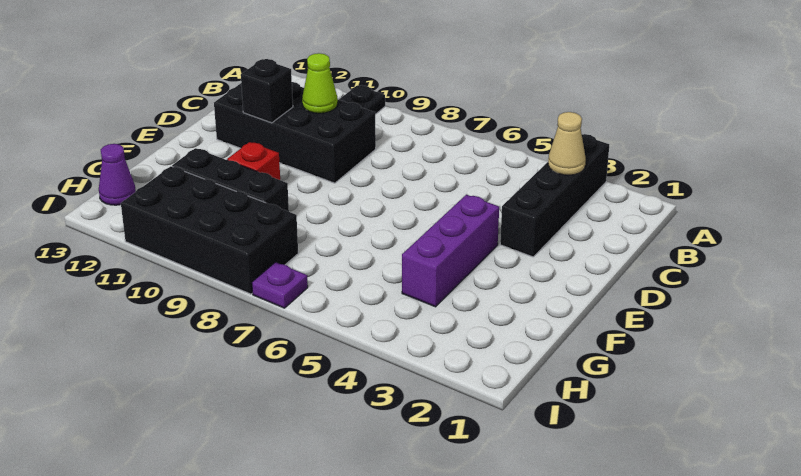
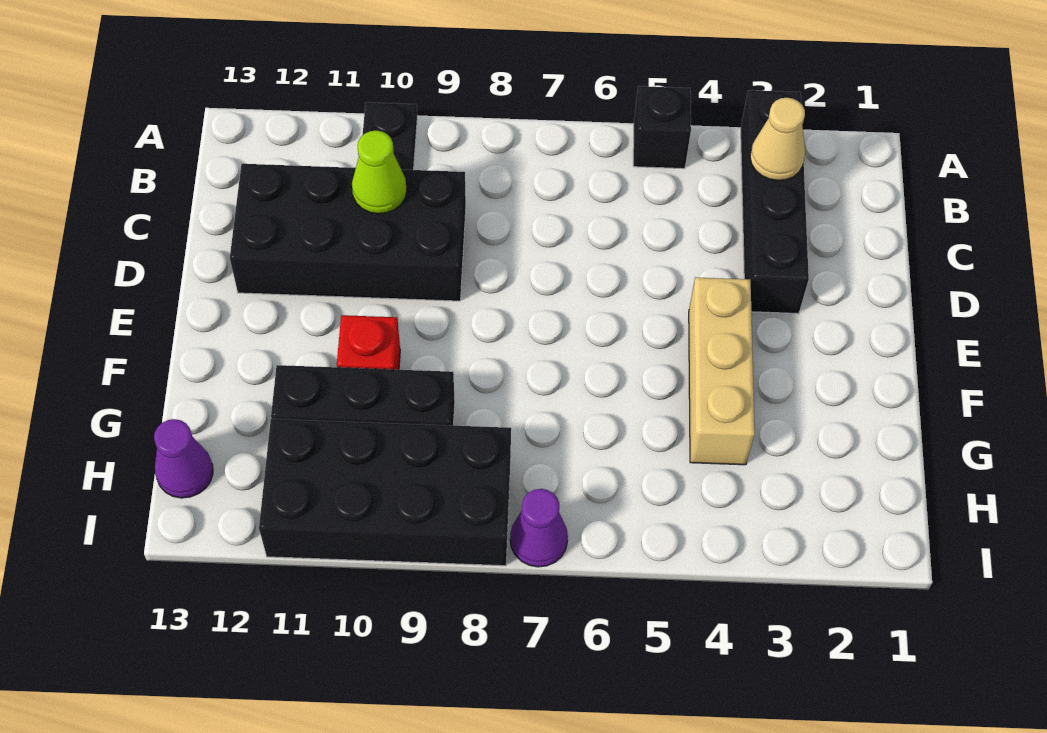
black brick D11 level 2 -> black brick A5 level 1
purple brick E4:G4 level 1 -> tan brick E4:G4 level 1
purple plate I7 level 1 -> purple cone I7 level 1

